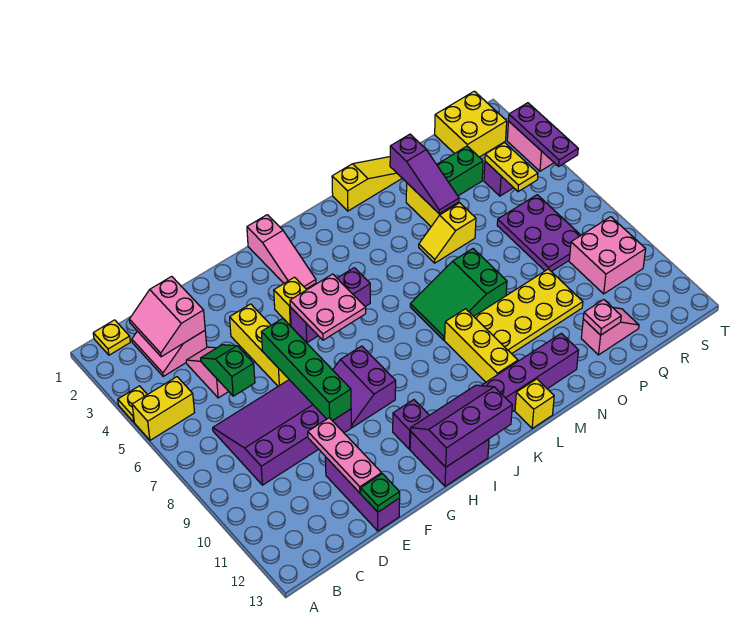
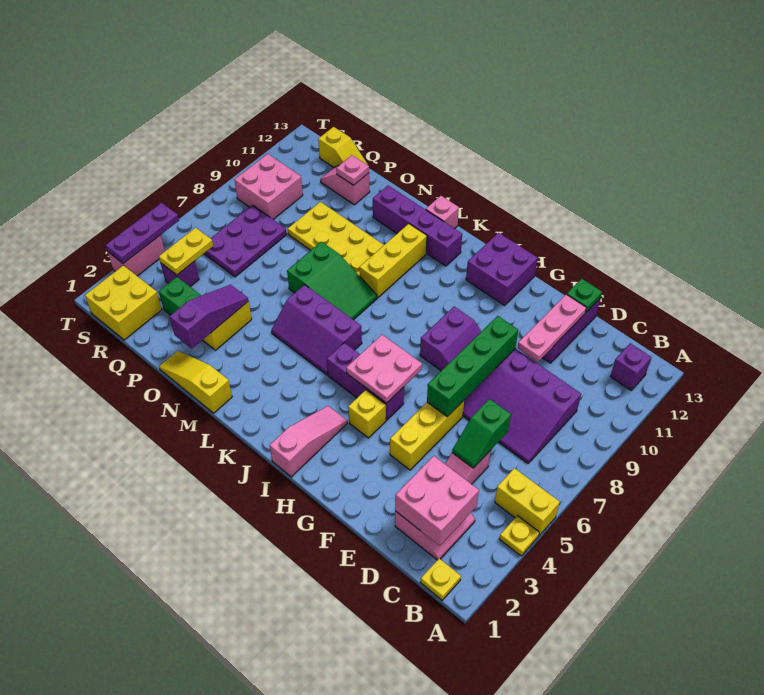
pink slope C2:D3 level 2 top D -> pink brick C2:D3 level 2
purple brick H11 level 1 -> purple brick B12 level 1
purple slope H12:J13 level 2 top 13 -> purple slope K5:M6 level 1 top 6
yellow brick L13 level 1 -> pink brick L13 level 1
yellow slope N5:O5 level 1 top O -> yellow slope Q13:R13 level 1 top R

